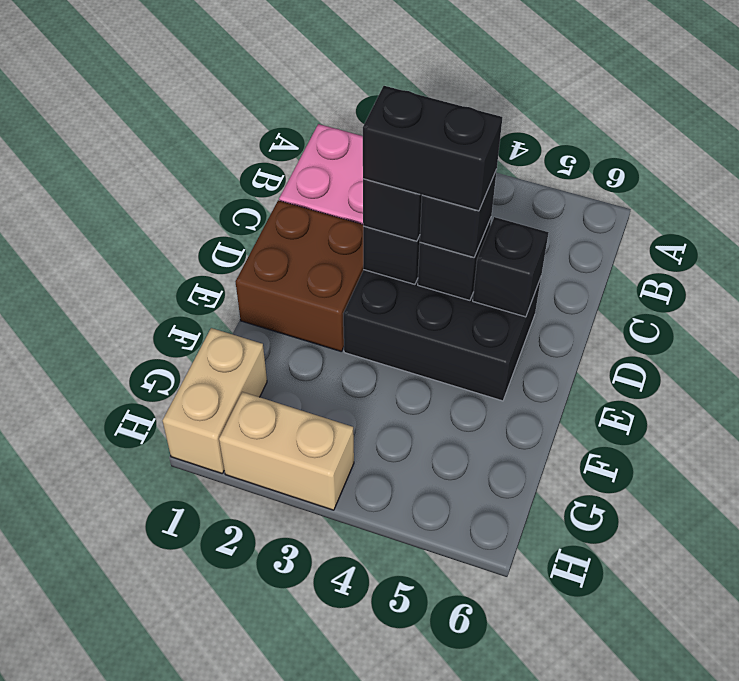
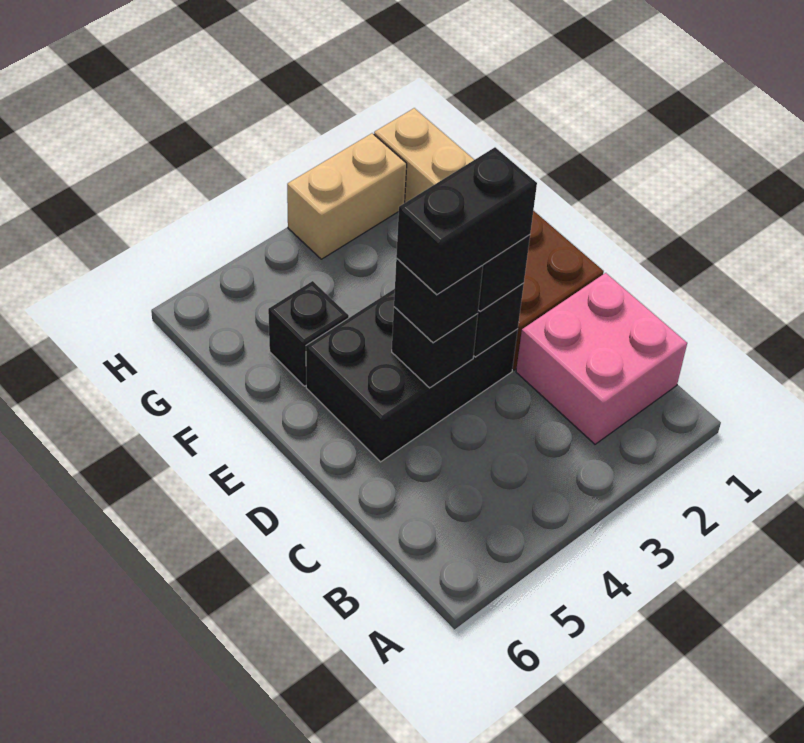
black brick D5 level 2 -> black brick F5 level 1

